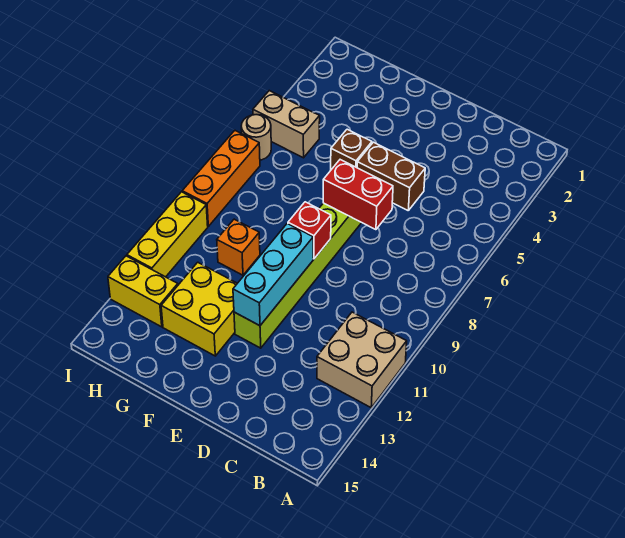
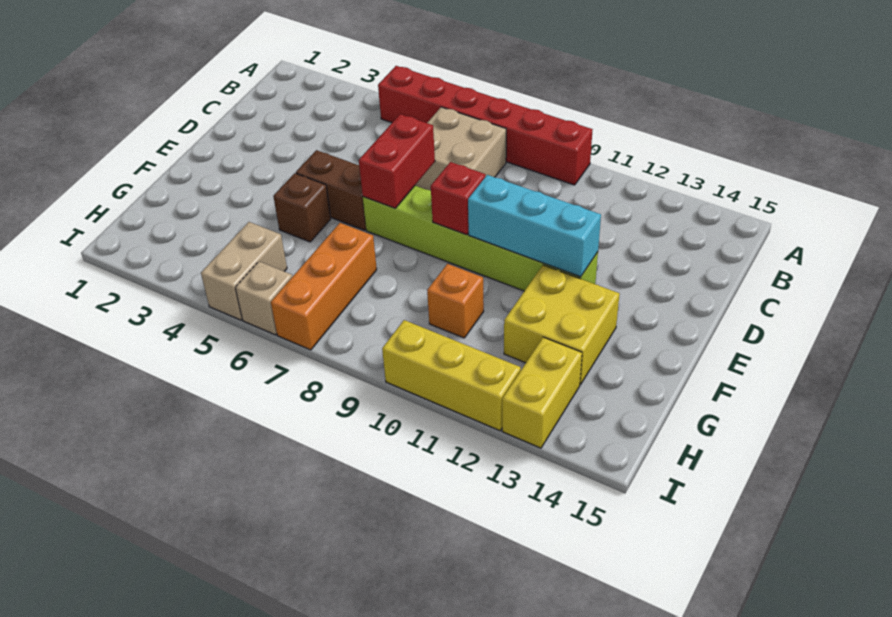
none -> red brick A5:A10 level 1
tan brick A11:B12 level 1 -> tan brick B7:C8 level 1
brown brick D5:E5 level 1 -> brown brick E5:E6 level 1
tan round brick I6 level 1 -> tan brick I6 level 1
orange brick I7:I9 level 1 -> orange brick G7:I7 level 1

